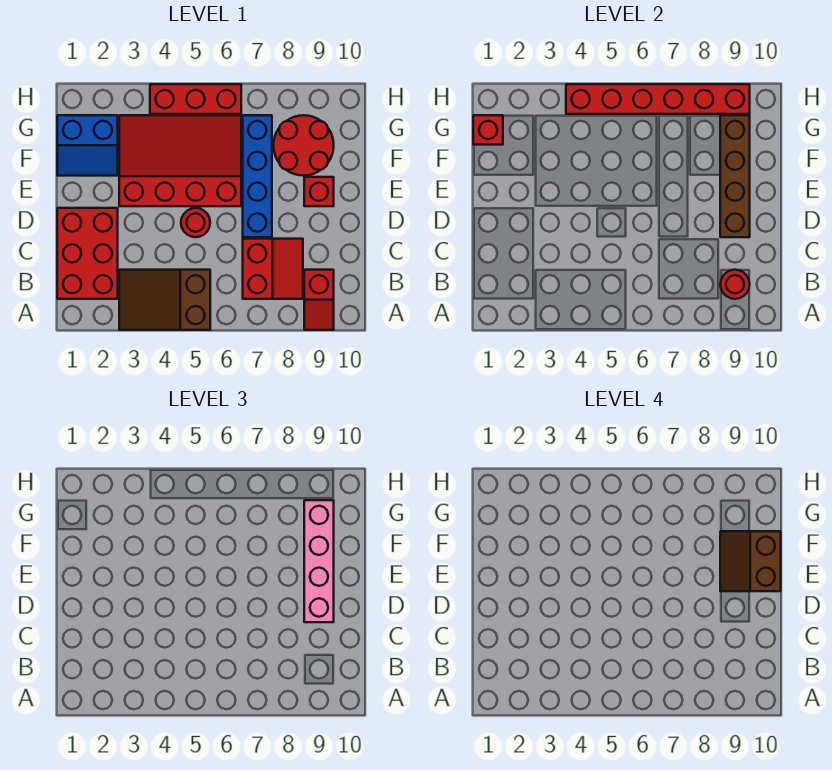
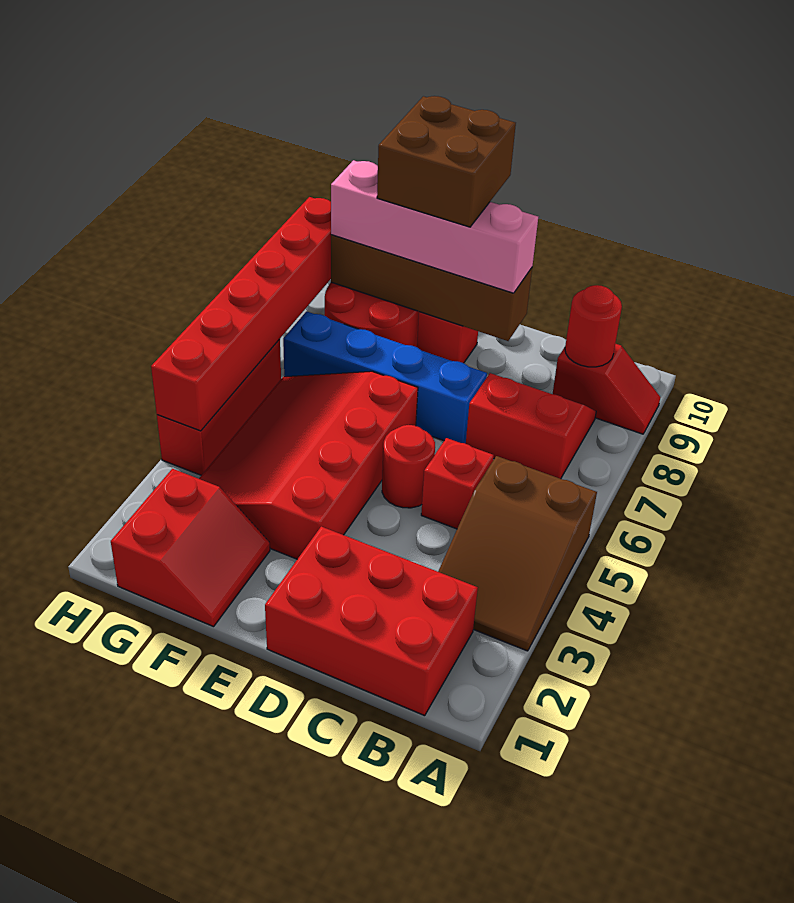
brown slope E9:F10 level 4 top 10 -> brown brick E9:F10 level 4
blue slope F1:G2 level 1 top G -> red slope F1:G2 level 1 top G
red brick G1 level 2 -> red brick C5 level 1

